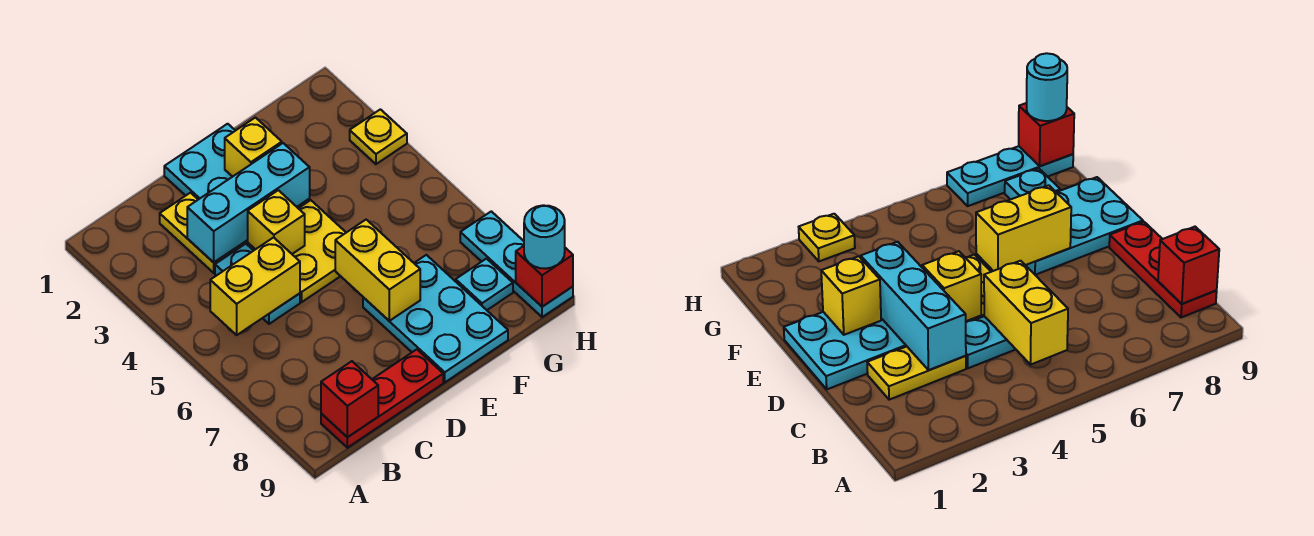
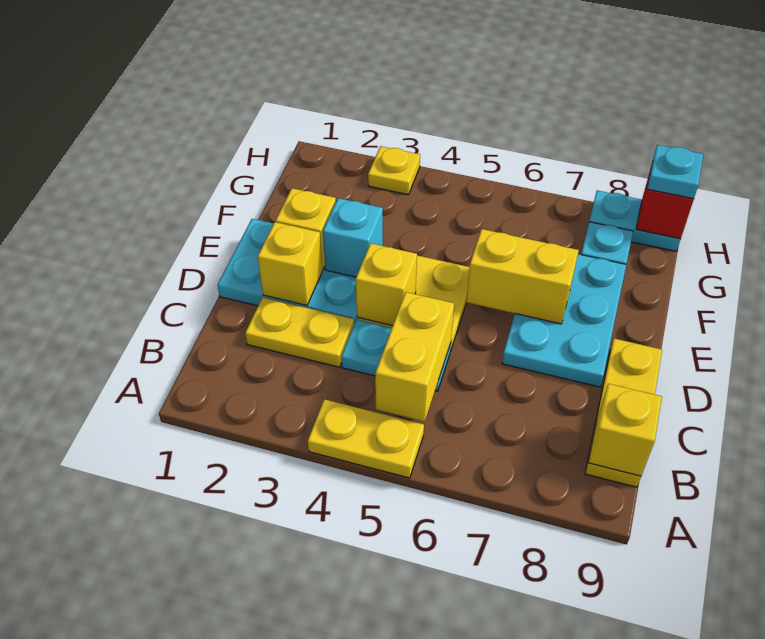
none -> yellow plate A4:A5 level 1
red plate B9:D9 level 1 -> yellow plate B9:D9 level 1
red brick B9 level 2 -> yellow brick B9 level 2
cyan brick C3:E3 level 2 -> cyan brick E3 level 2
none -> yellow brick D2 level 2
cyan plate E7:F9 level 1 -> cyan plate D7:F8 level 1
cyan plate H7:H9 level 1 -> cyan plate H8:H9 level 1
cyan round brick H9 level 3 -> cyan plate H9 level 3

